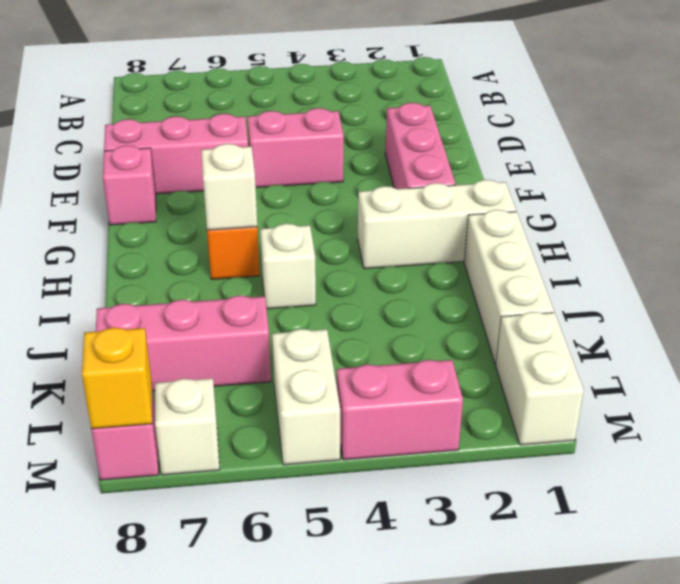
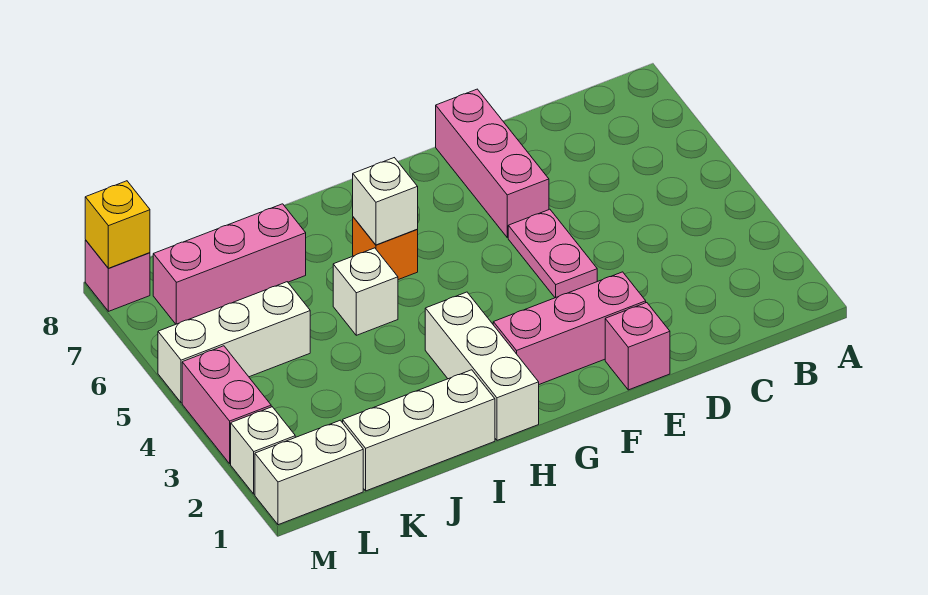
pink brick E4:E5 level 1 -> pink plate E4:E5 level 1
pink brick F8 level 1 -> pink brick E1 level 1
pink brick K6:K8 level 1 -> pink brick J7:L7 level 1
white brick L5:M5 level 1 -> white brick K5:M5 level 1
white brick M7 level 1 -> white brick M2 level 1

